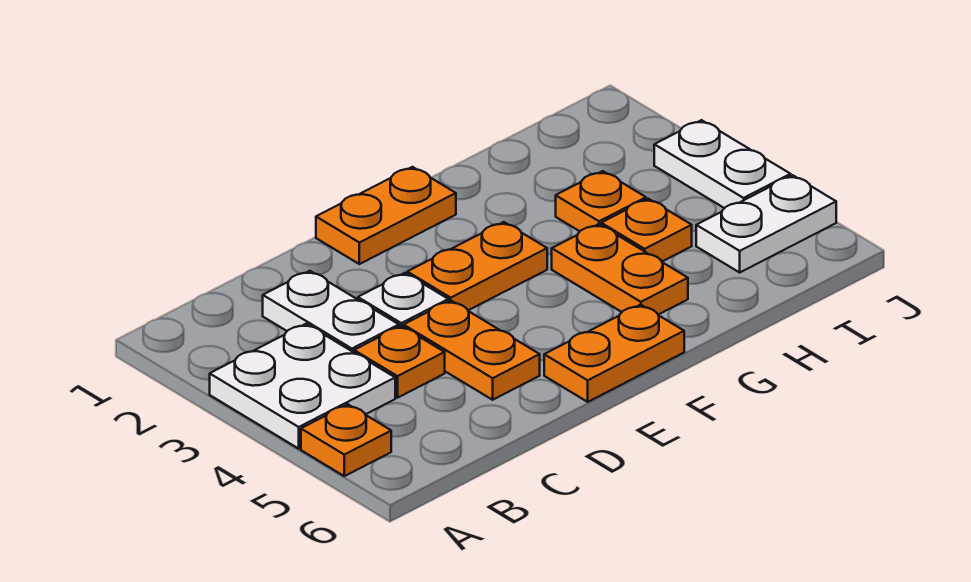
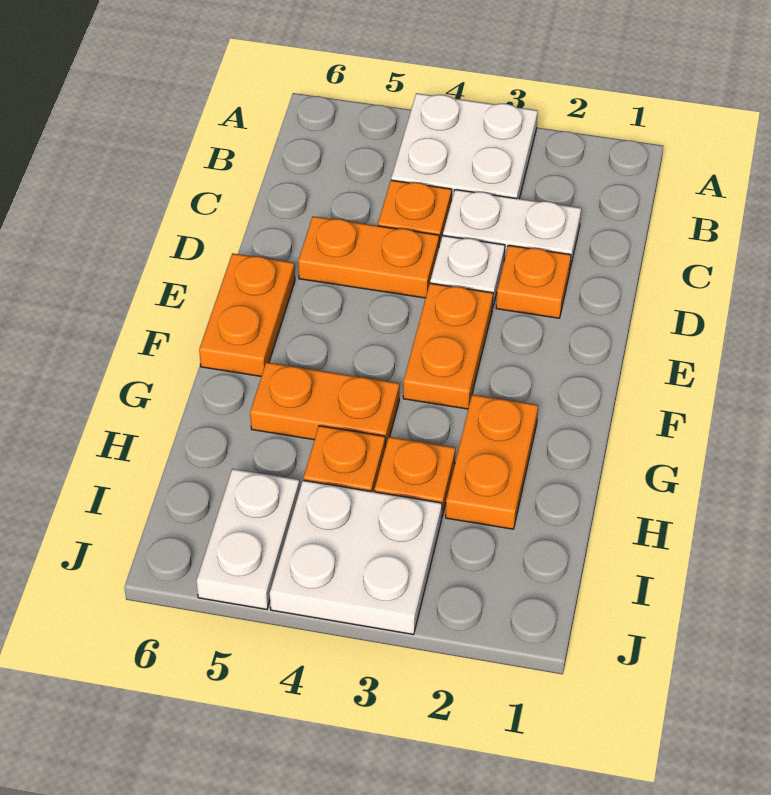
orange plate A5 level 1 -> orange plate D2 level 1
orange plate E1:F1 level 1 -> orange plate G2:H2 level 1
white plate J3:J4 level 1 -> white plate I3:J4 level 1

